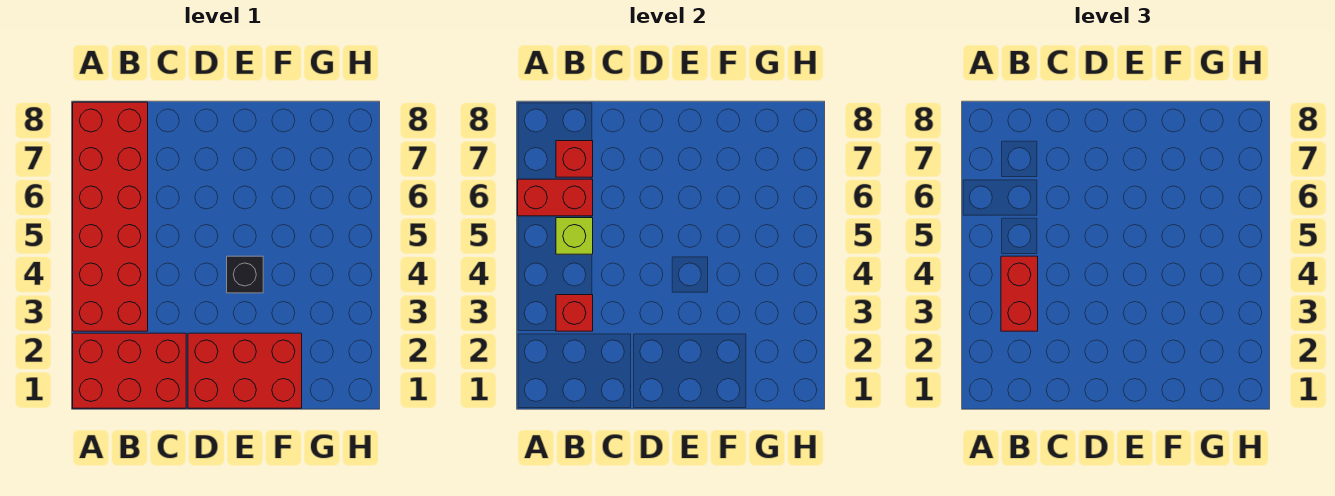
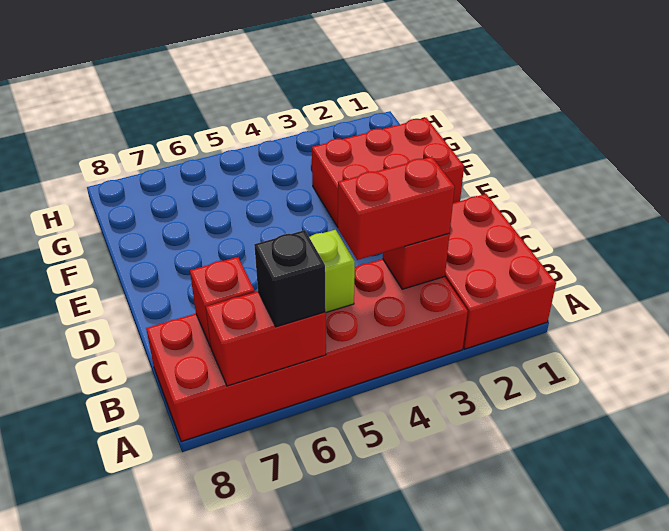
red brick A6:B6 level 2 -> red brick A6:A7 level 2
red brick D1:F2 level 1 -> red brick E1:F3 level 1
black brick E4 level 1 -> black brick A6 level 3

